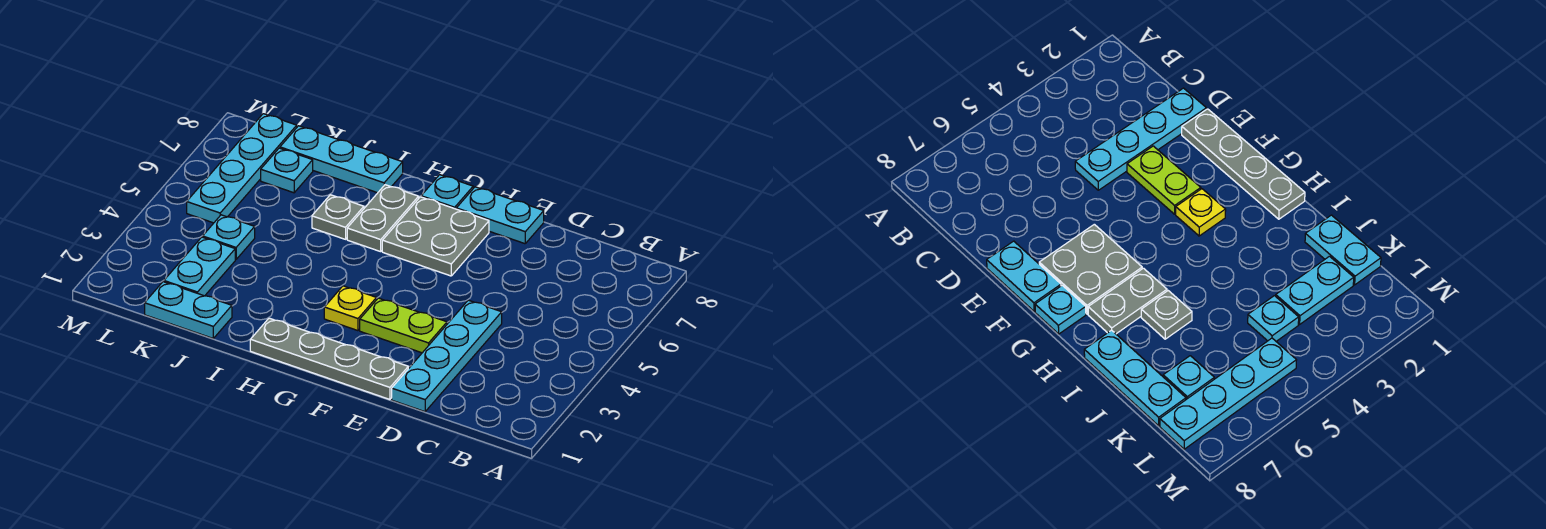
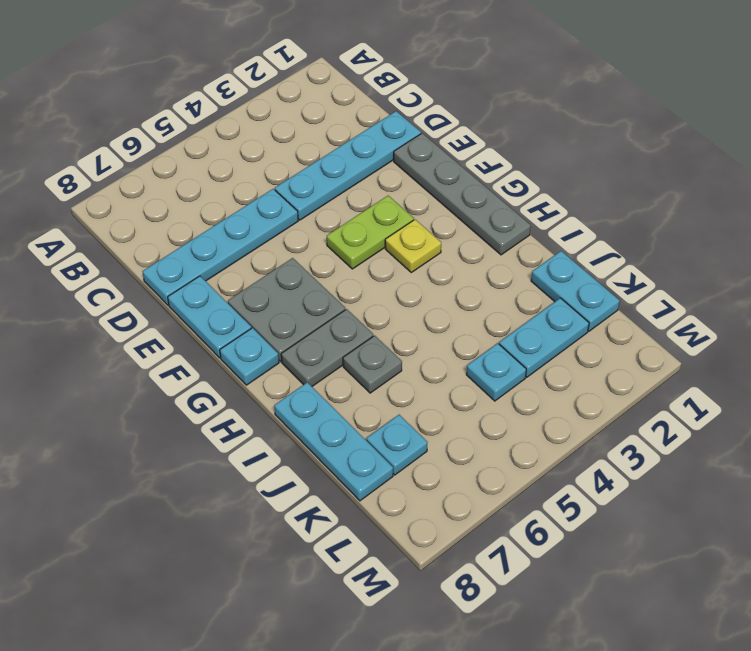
lime plate E3:F3 level 1 -> lime plate F3:F4 level 1
cyan plate L5:L8 level 1 -> cyan plate D5:D8 level 1

